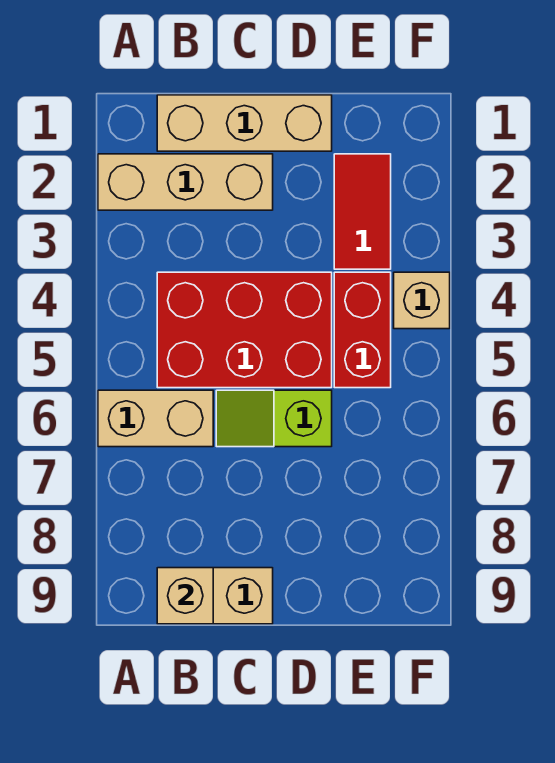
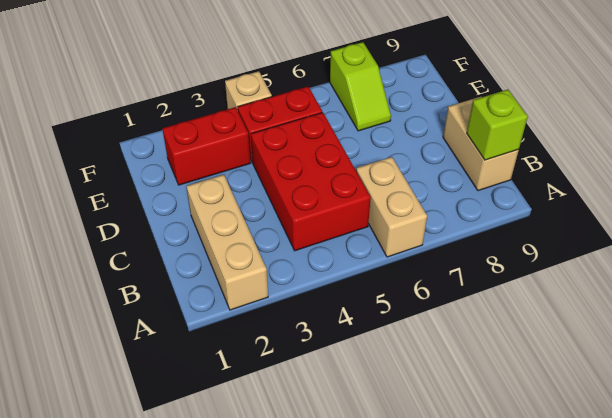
tan brick B1:D1 level 1 -> none
tan brick B9 level 2 -> lime brick B9 level 2
lime slope C6:D6 level 1 top D -> lime slope E7:F7 level 1 top F
red tile E2:E3 level 1 -> red brick E2:E3 level 1

